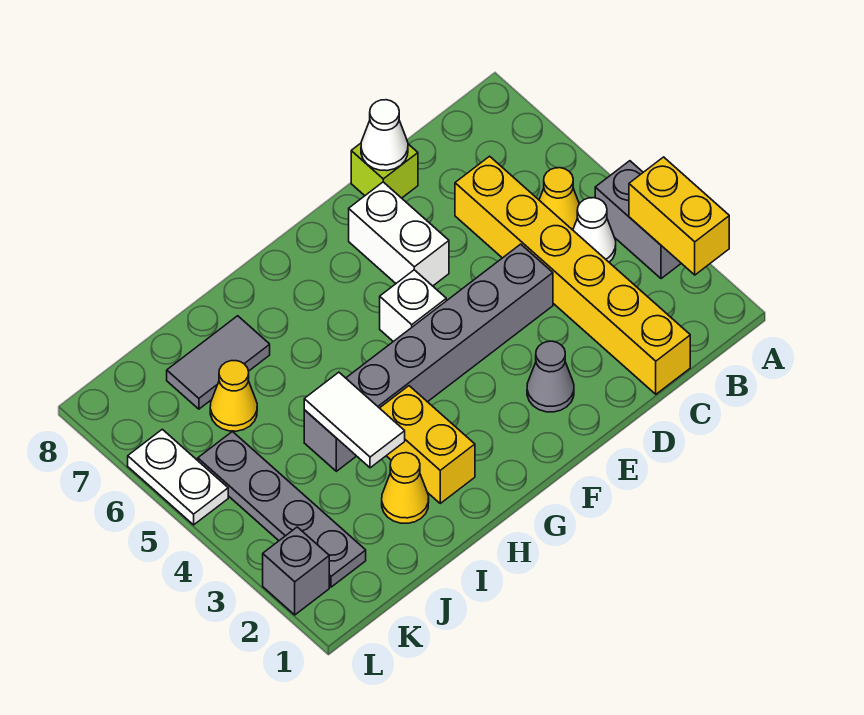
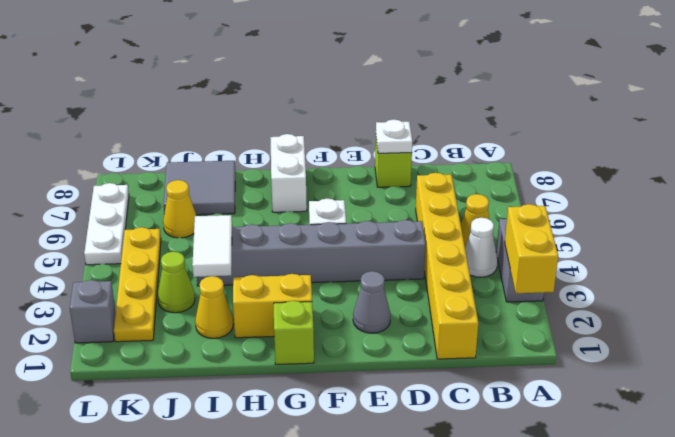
white cone D8 level 2 -> white plate D8 level 2
white brick E6:E7 level 1 -> white brick G7:G8 level 1
none -> lime brick G1 level 1
yellow brick H2:H3 level 1 -> yellow brick G2:H2 level 1
grey tile I7:J7 level 1 -> grey tile I7:J8 level 1
none -> lime cone J3 level 1
grey plate K2:K5 level 1 -> yellow plate K2:K5 level 1
white plate L5:L6 level 1 -> white plate L5:L7 level 1

